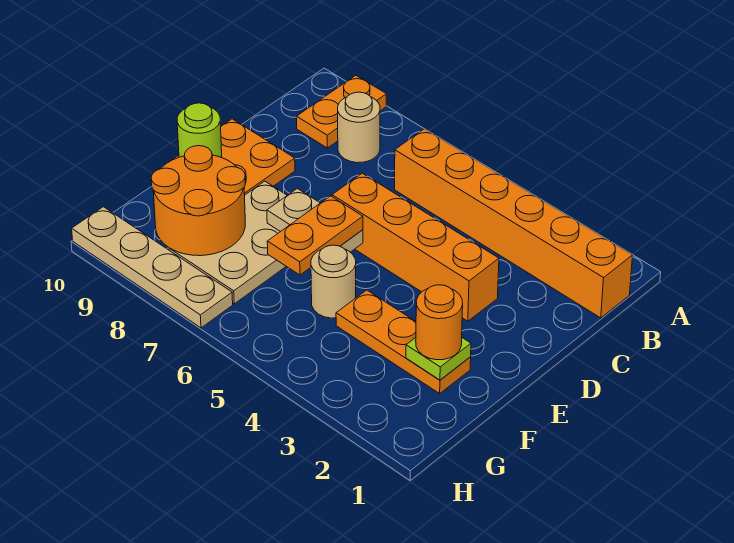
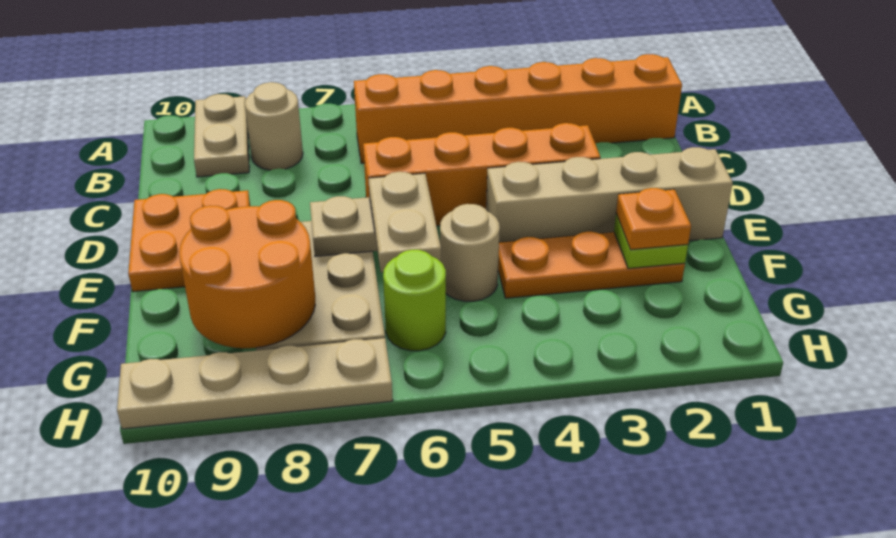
orange plate A9:B9 level 1 -> tan plate A9:B9 level 1
none -> tan brick E1:E4 level 1
orange plate E6:F6 level 3 -> tan plate E6:F6 level 3
lime round brick E10 level 2 -> lime round brick G6 level 1
orange round brick F2 level 3 -> orange plate F2 level 3

